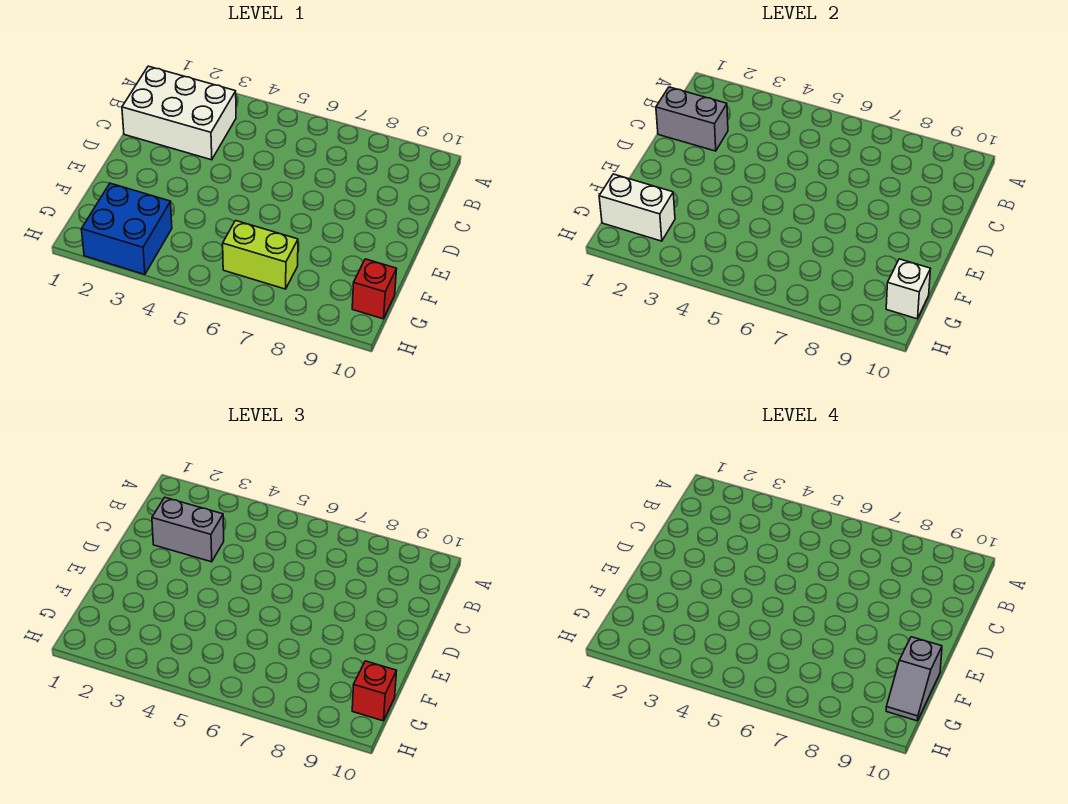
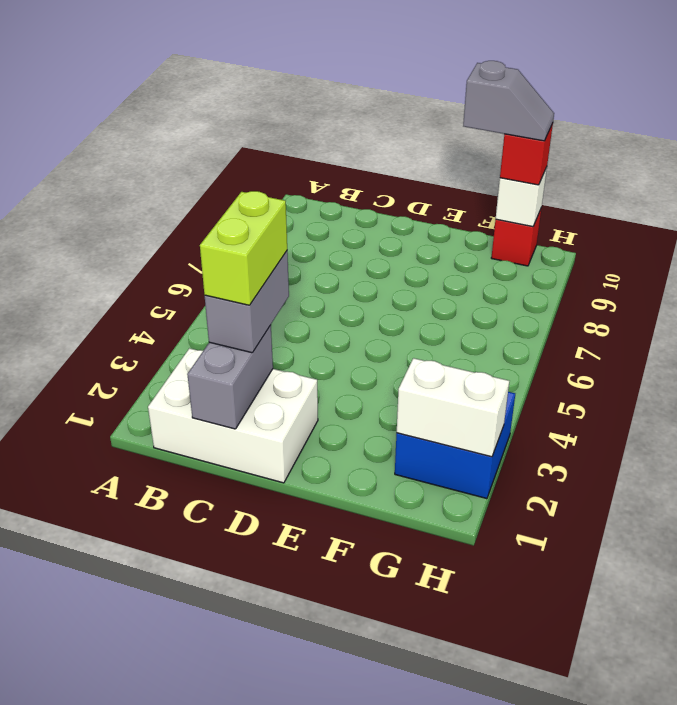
white brick B1:C3 level 1 -> white brick B1:D2 level 1
white brick G1:G2 level 2 -> white brick G2:H2 level 2
lime brick G6:G7 level 1 -> lime brick C2:C3 level 4

